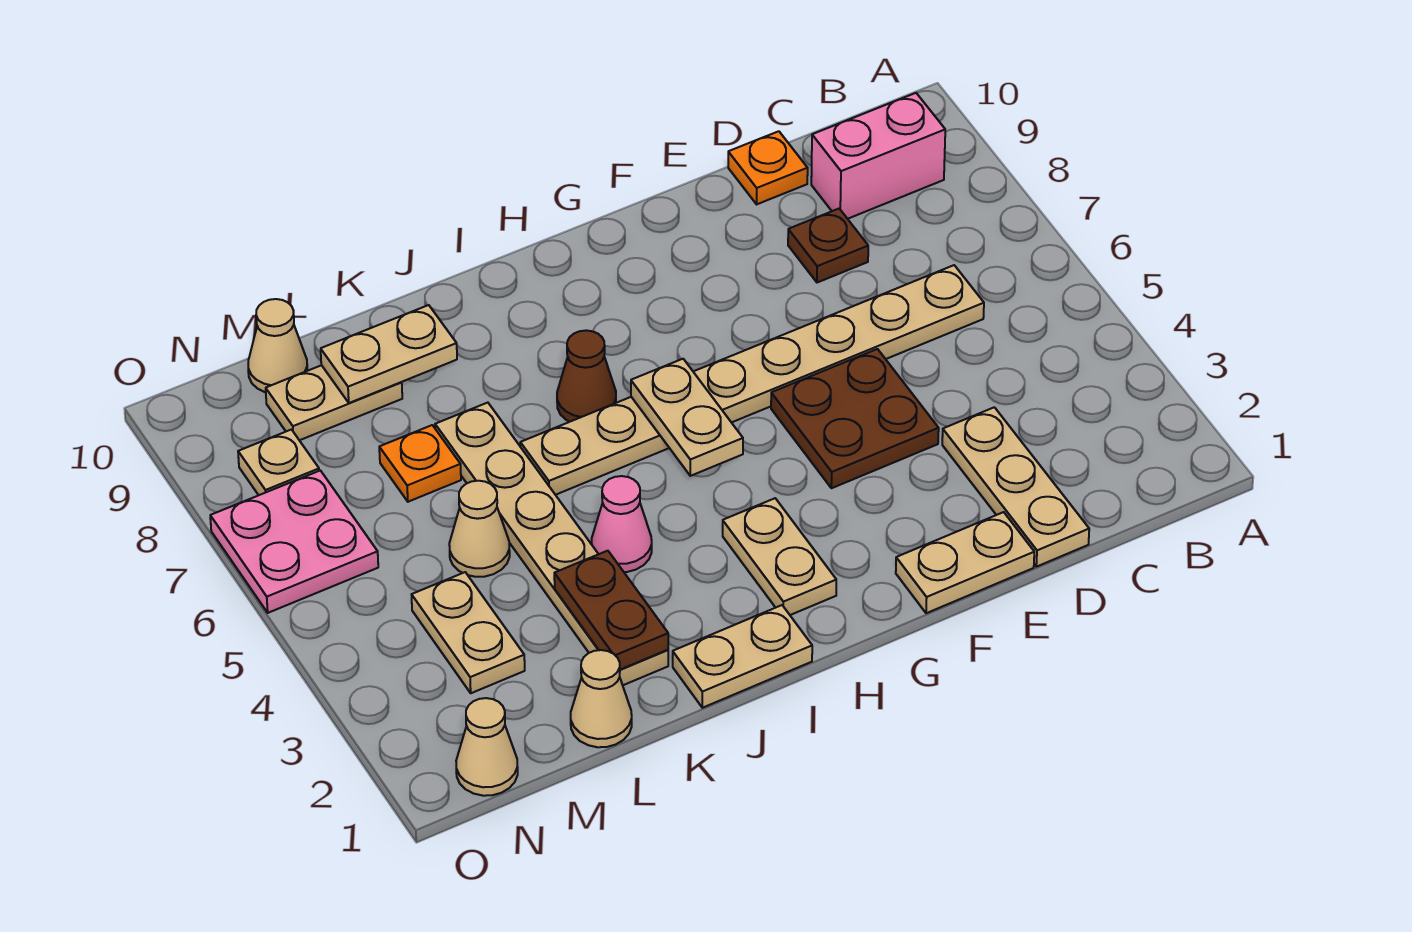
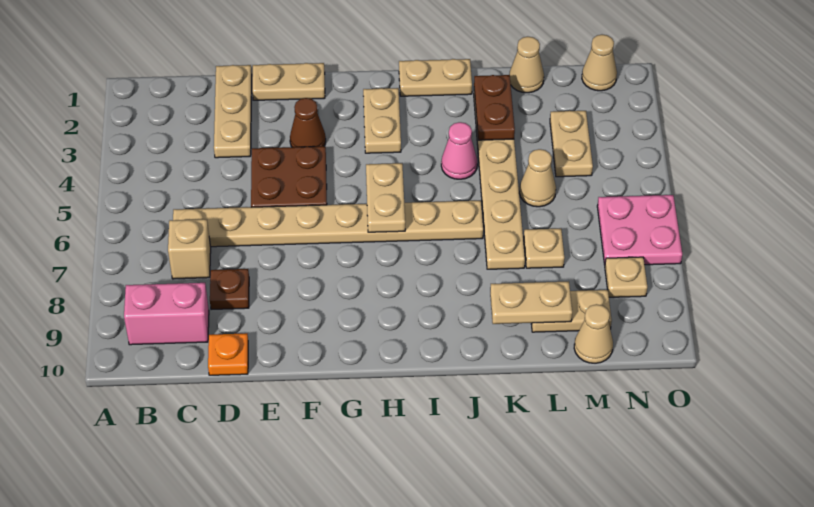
none -> tan brick C7 level 1
brown cone I7 level 1 -> brown cone F3 level 1
orange plate L7 level 1 -> tan plate L7 level 1

